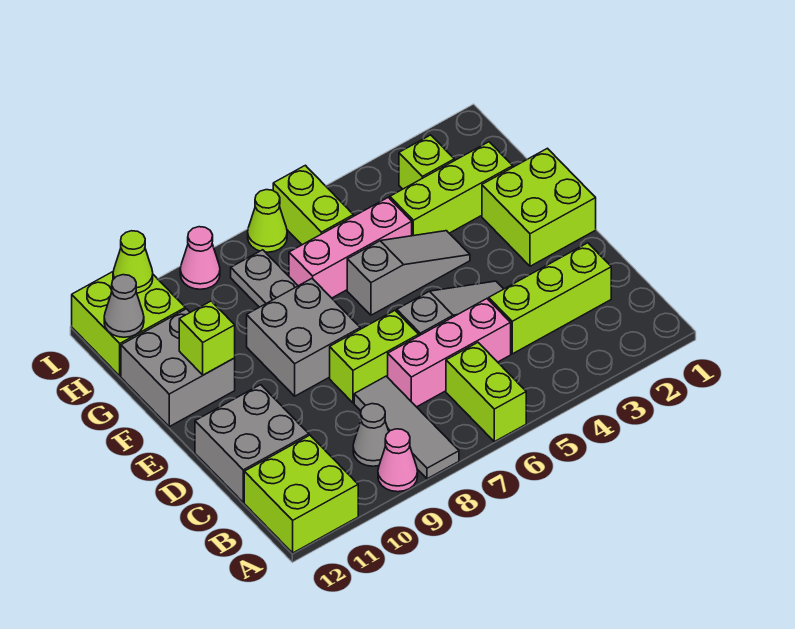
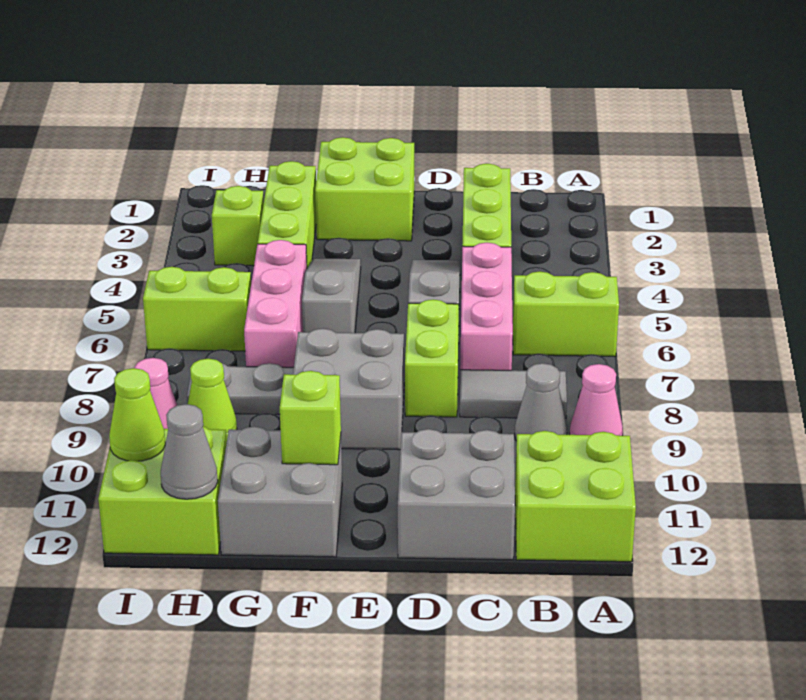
grey tile A8:C8 level 1 -> grey tile B8:C8 level 1
lime cone I7 level 1 -> lime cone H9 level 1

